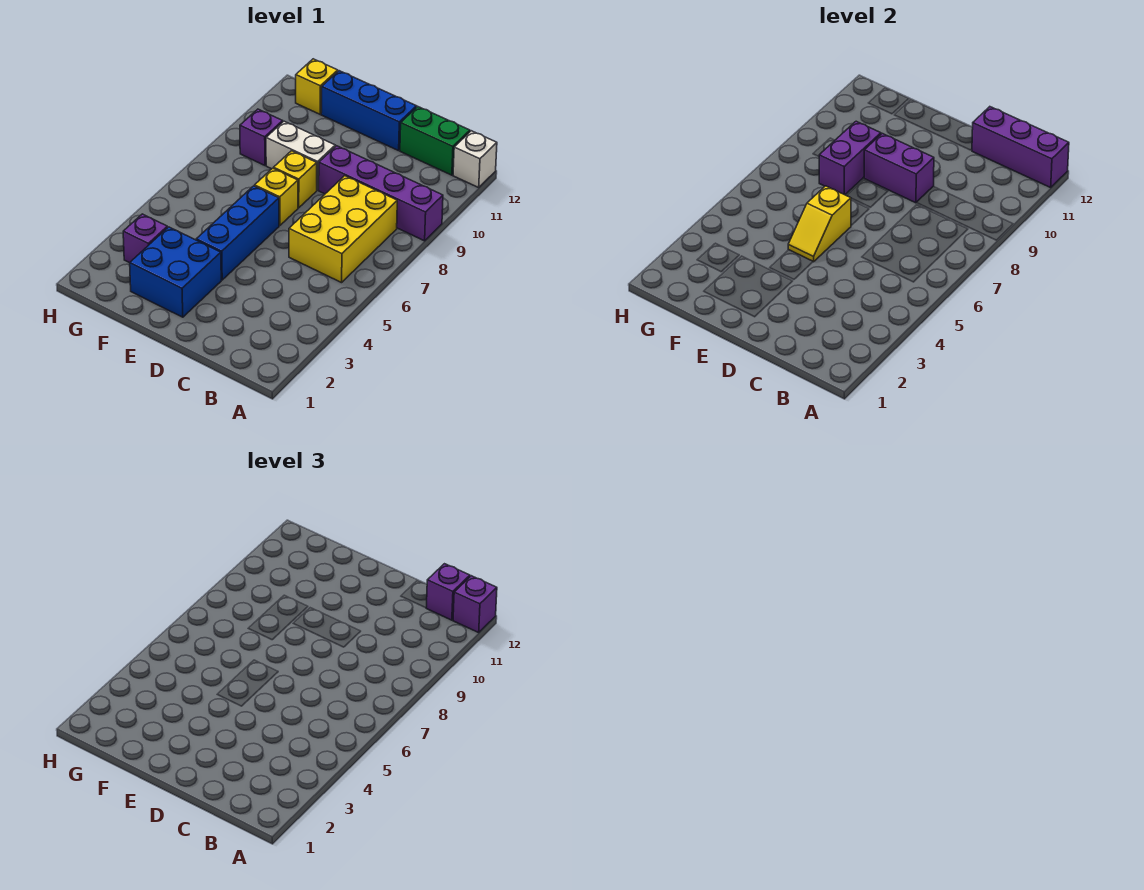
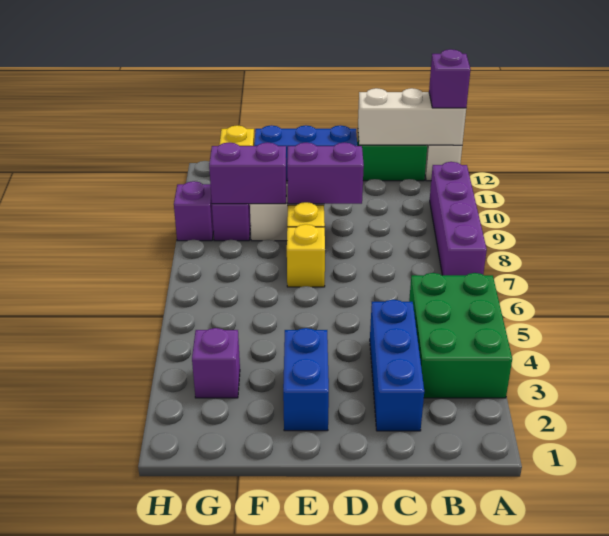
none -> green brick A3:B5 level 1
purple brick A9:D9 level 1 -> purple brick A7:A10 level 1
purple brick A12:C12 level 2 -> white brick A12:C12 level 2
yellow brick B6:C8 level 1 -> none
purple brick B12 level 3 -> purple brick H9 level 1
blue brick E2:F3 level 1 -> blue brick E2:E3 level 1
blue brick E4:E6 level 1 -> blue brick C2:C4 level 1
yellow slope E5:E6 level 2 top 6 -> none
purple brick F8:F9 level 2 -> purple brick F9:G9 level 2

